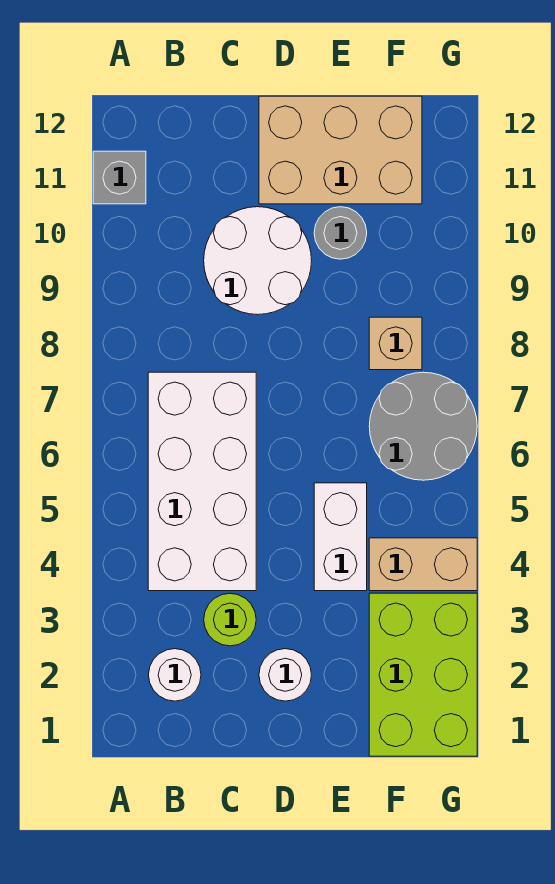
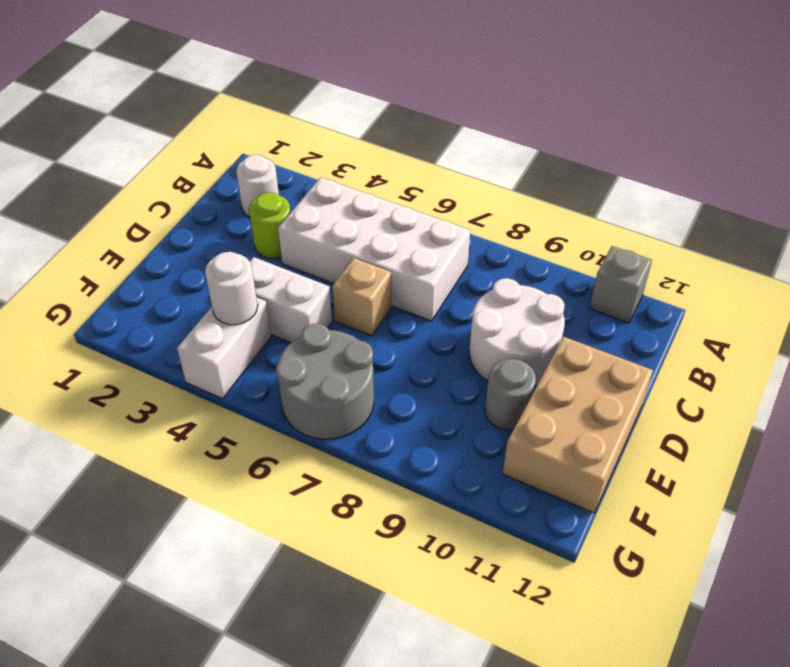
white round brick D2 level 1 -> white round brick F4 level 2
lime brick F1:G3 level 1 -> none
tan brick F4:G4 level 1 -> white brick F4:G4 level 1
tan brick F8 level 1 -> tan brick D6 level 1

